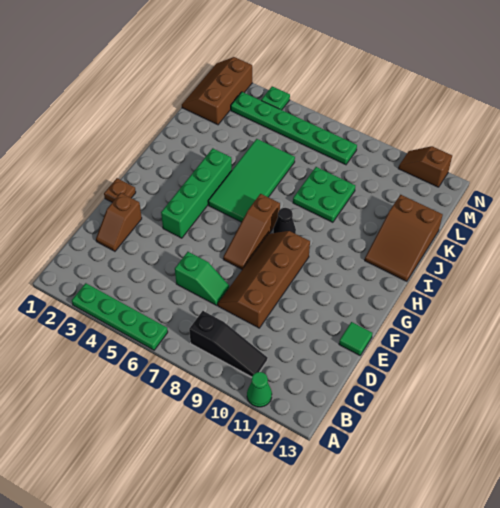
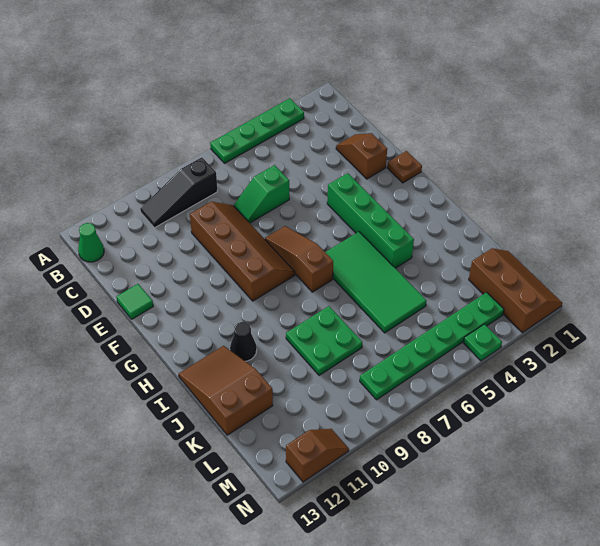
green cone A11 level 1 -> green cone B13 level 1
black cone H8 level 1 -> black cone I11 level 1

